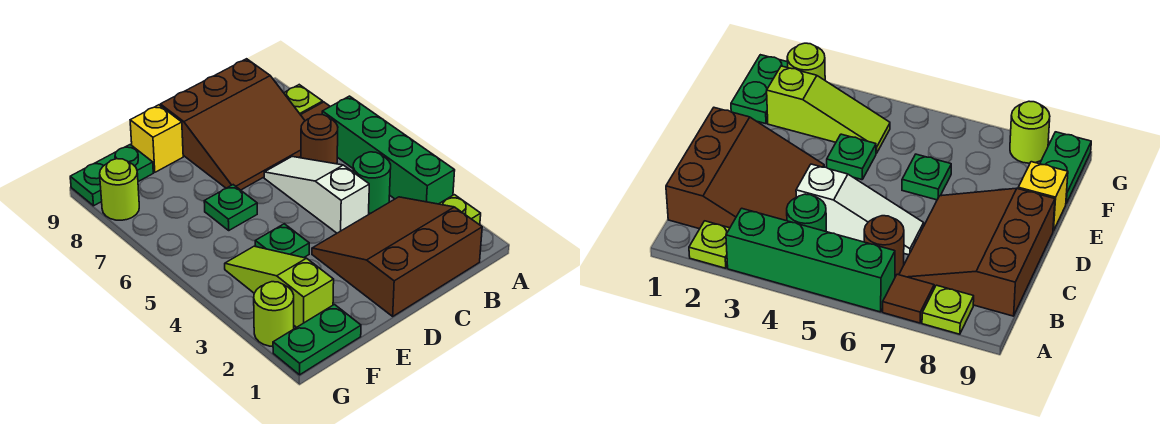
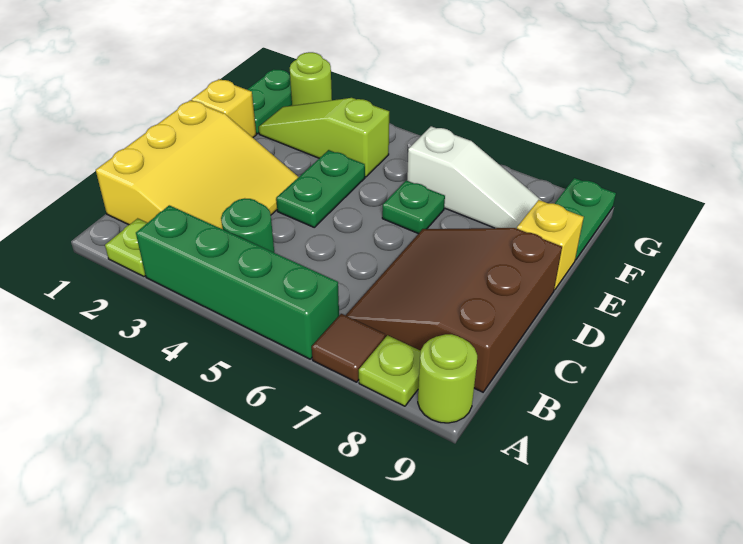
brown slope B1:D3 level 1 top 1 -> yellow slope B1:D3 level 1 top 1
brown round brick B6 level 1 -> none
white slope C4:C6 level 1 top 4 -> white slope F6:F8 level 1 top 6
none -> yellow brick E1 level 1
green plate E4 level 1 -> green plate D4:E4 level 1
lime slope F2:F4 level 1 top 2 -> lime slope F2:F4 level 1 top 4
lime round brick G8 level 1 -> lime round brick A9 level 1

